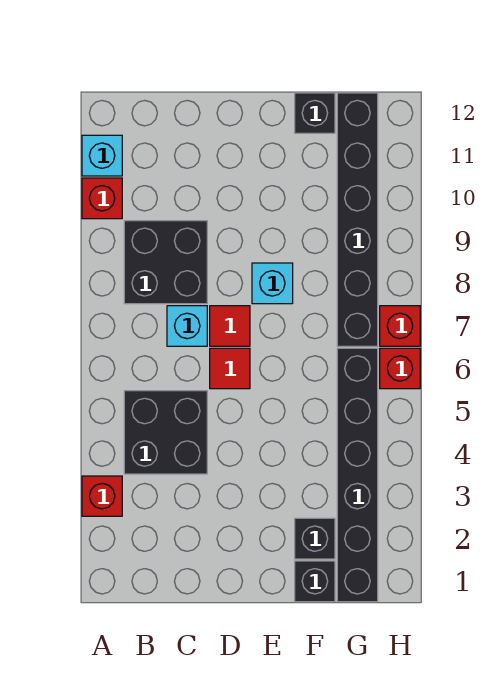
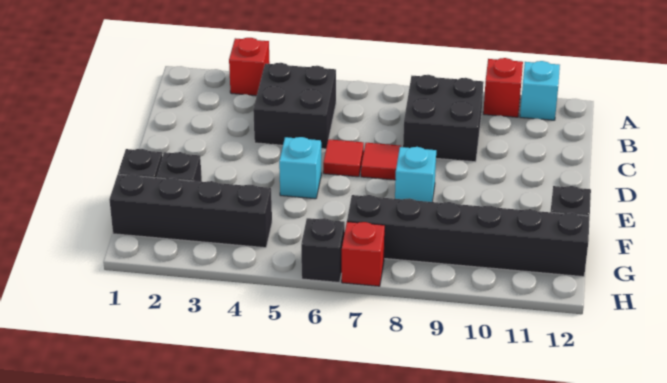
cyan brick C7 level 1 -> cyan brick E5 level 1
black brick G1:G6 level 1 -> black brick G1:G4 level 1
red brick H6 level 1 -> black brick H6 level 1

